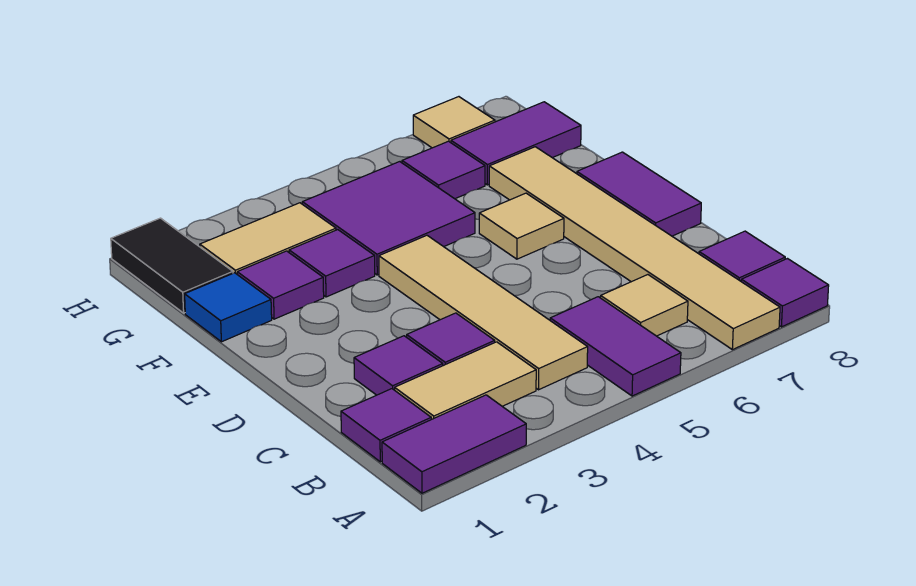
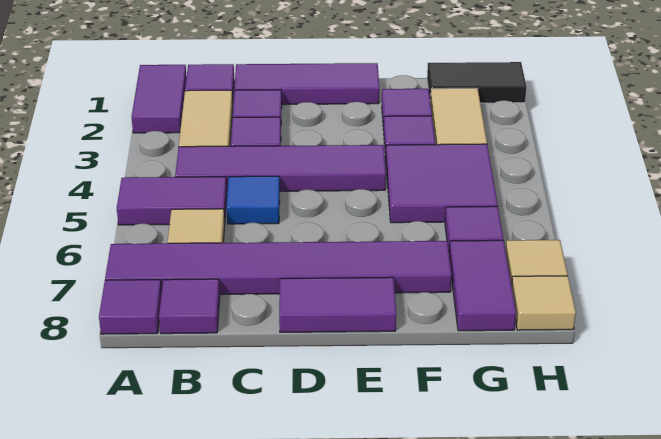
tan tile A7:F7 level 1 -> purple tile A7:F7 level 1
tan tile B4:E4 level 1 -> purple tile B4:E4 level 1
none -> purple tile C1:E1 level 1
tan tile E6 level 1 -> tan tile H8 level 1
blue tile F1 level 1 -> blue tile C5 level 1

